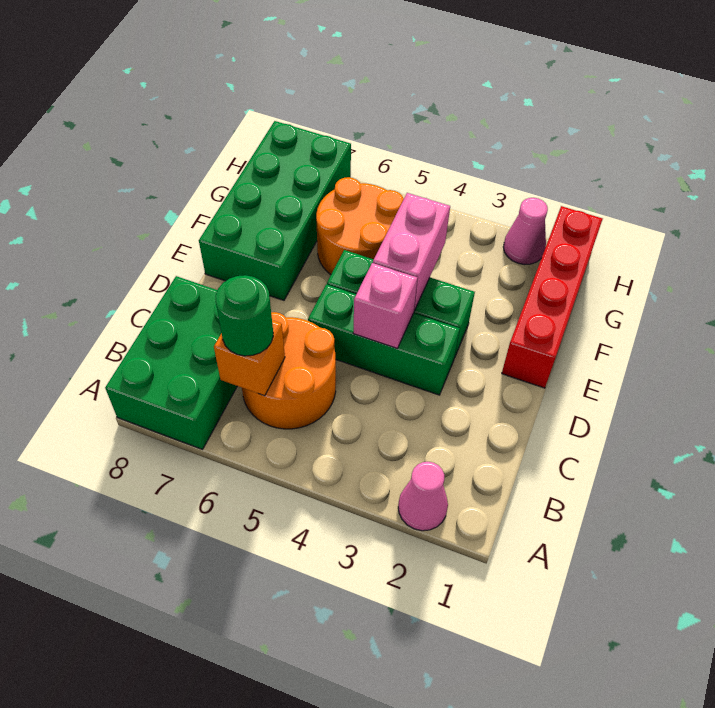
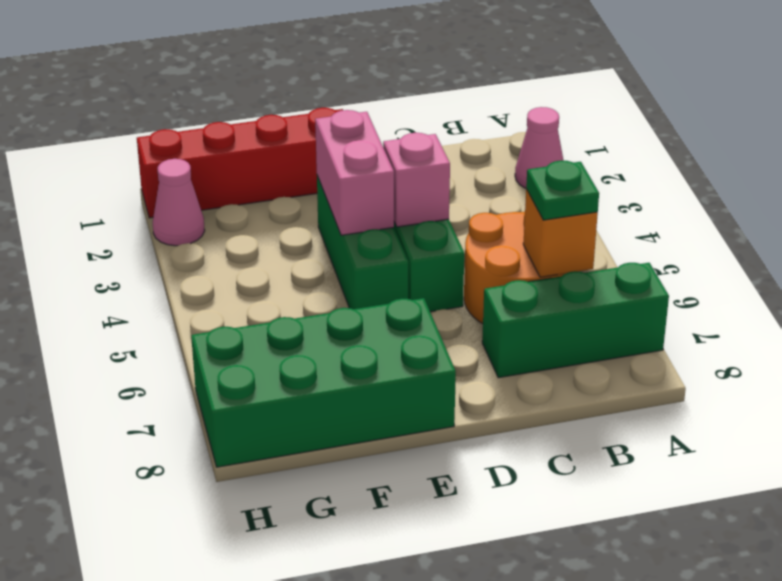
green brick A7:C8 level 1 -> green brick A7:C7 level 1
green round brick B6 level 3 -> green plate B6 level 3
pink brick E4:F4 level 2 -> pink brick E3:E4 level 2
orange round brick F5:G6 level 1 -> none

